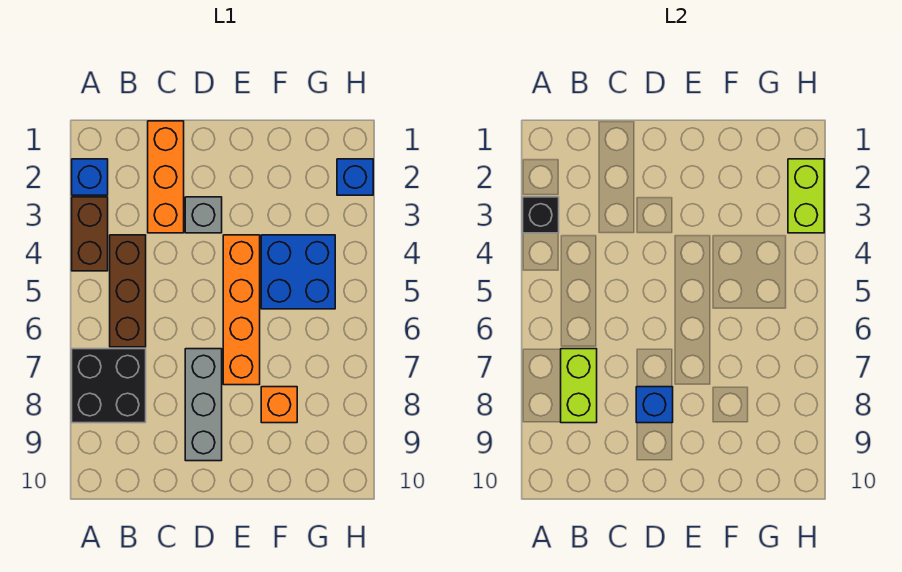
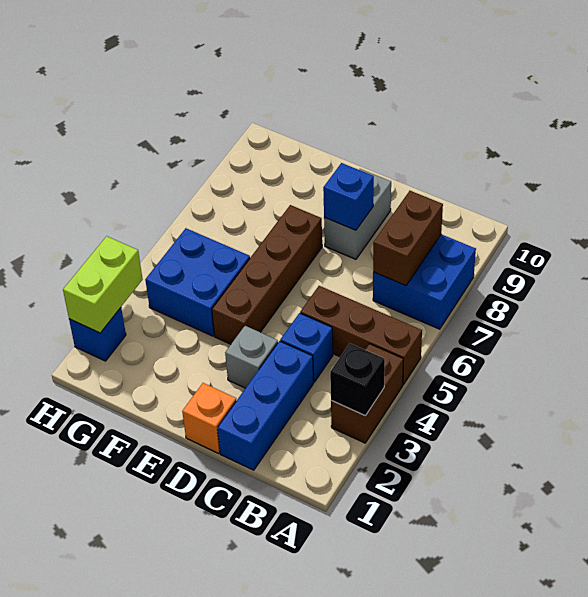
blue brick A2 level 1 -> blue brick C4 level 1
black brick A7:B8 level 1 -> blue brick A7:B8 level 1
brown brick B4:B6 level 1 -> brown brick A5:C5 level 1
lime brick B7:B8 level 2 -> brown brick B7:B8 level 2
orange brick C1:C3 level 1 -> blue brick C1:C3 level 1
grey brick D7:D9 level 1 -> grey brick D8:D9 level 1
orange brick E4:E7 level 1 -> brown brick E4:E7 level 1
orange brick F8 level 1 -> orange brick D1 level 1

